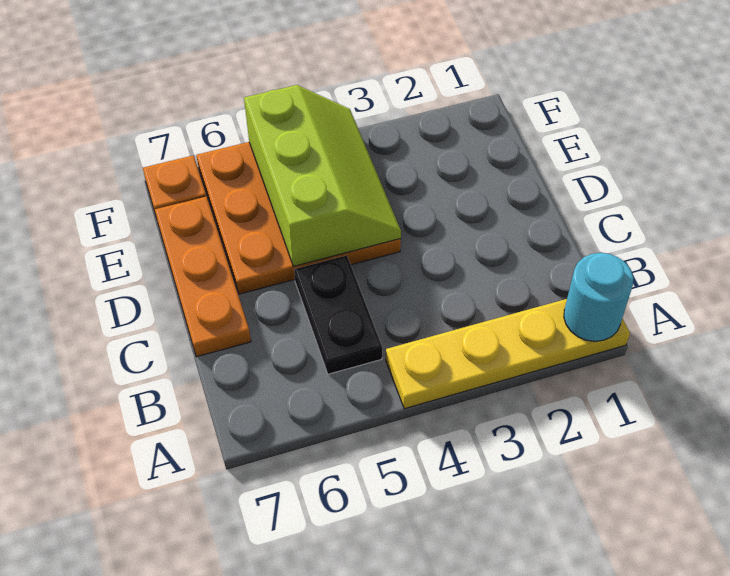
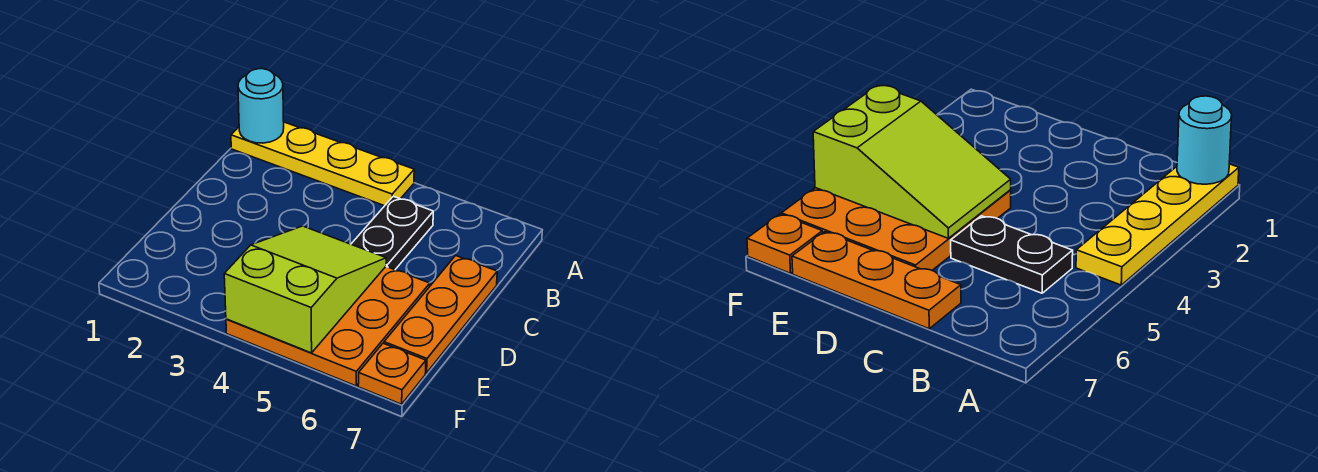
lime slope D4:F5 level 2 top 5 -> lime slope D4:F5 level 2 top F

